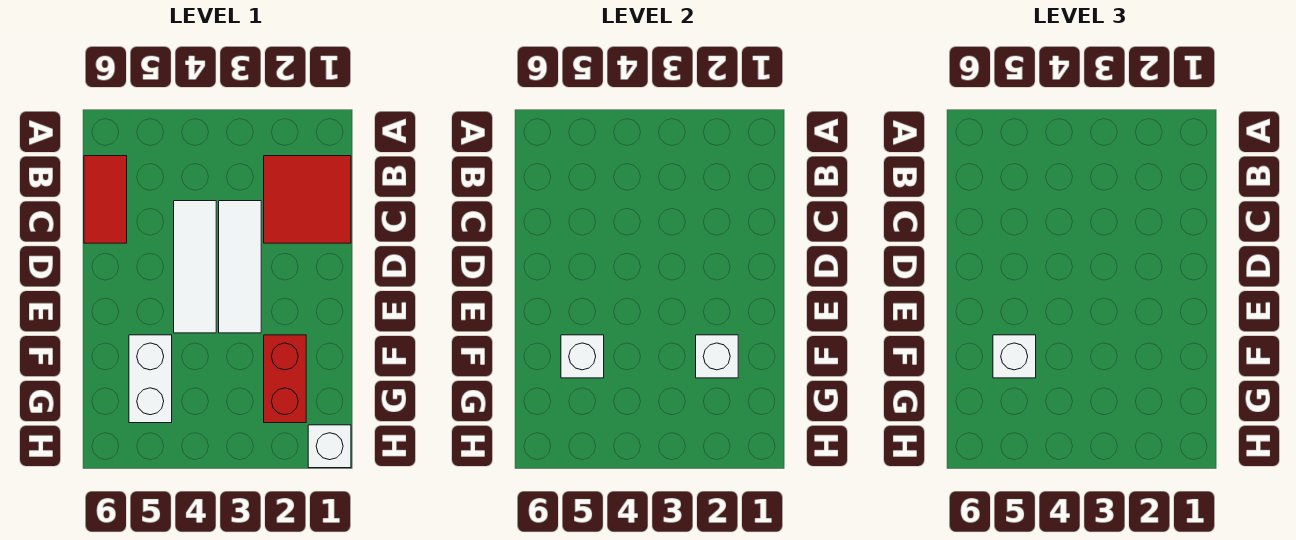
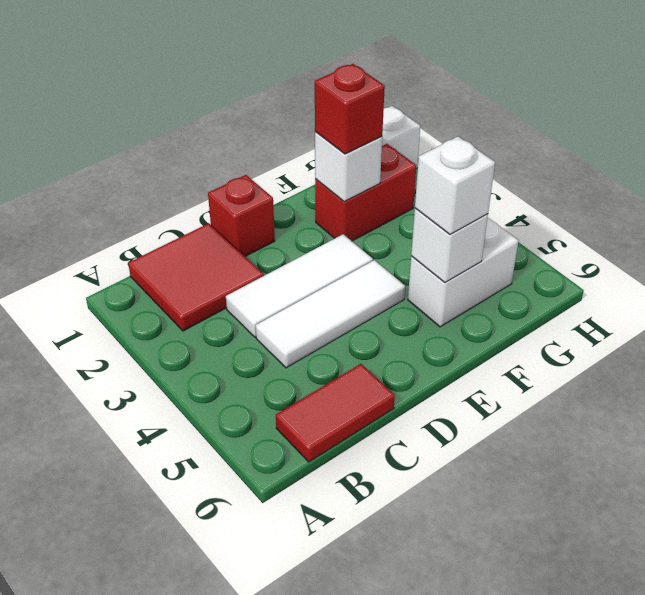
none -> red brick D1 level 1
none -> red brick F2 level 3

